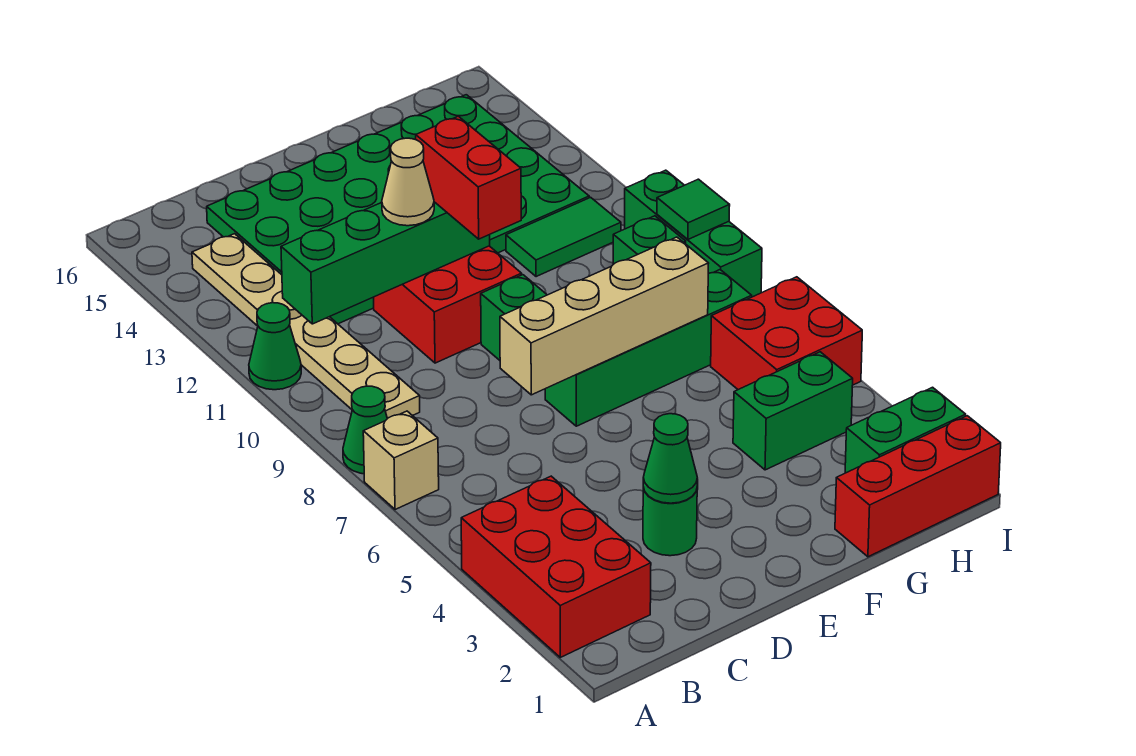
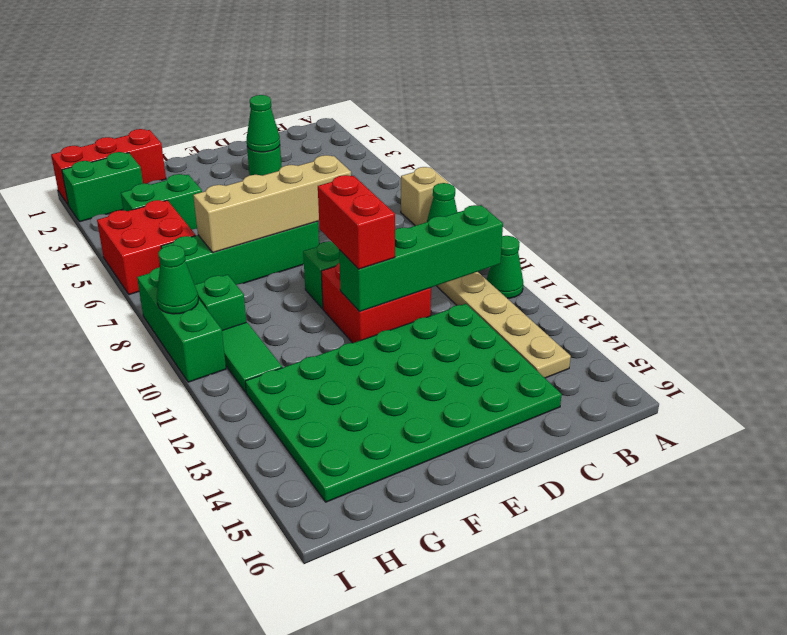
red brick A2:B4 level 1 -> none
tan cone D11 level 3 -> none
green tile G11:H11 level 1 -> green tile H10:H11 level 1
green tile I9 level 2 -> green cone I9 level 2

